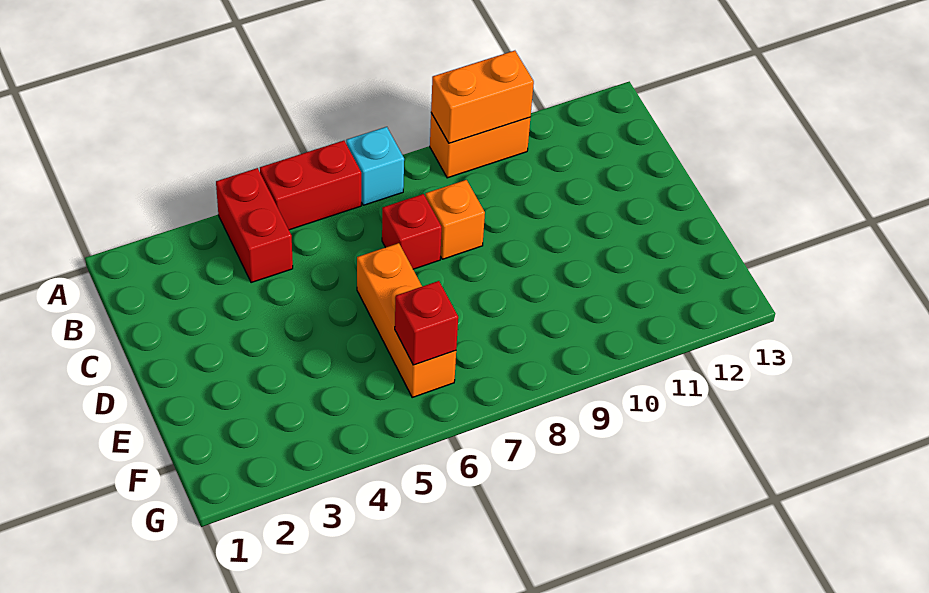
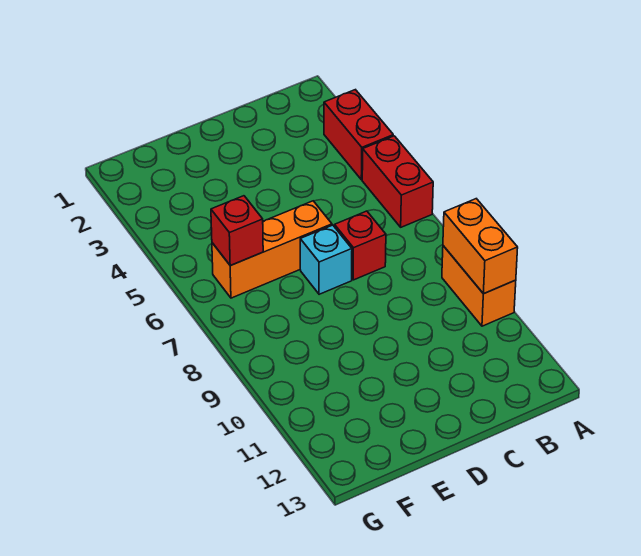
red brick A4:B4 level 1 -> red brick A3:A4 level 1
cyan brick A7 level 1 -> cyan brick D7 level 1
orange brick C8 level 1 -> none

